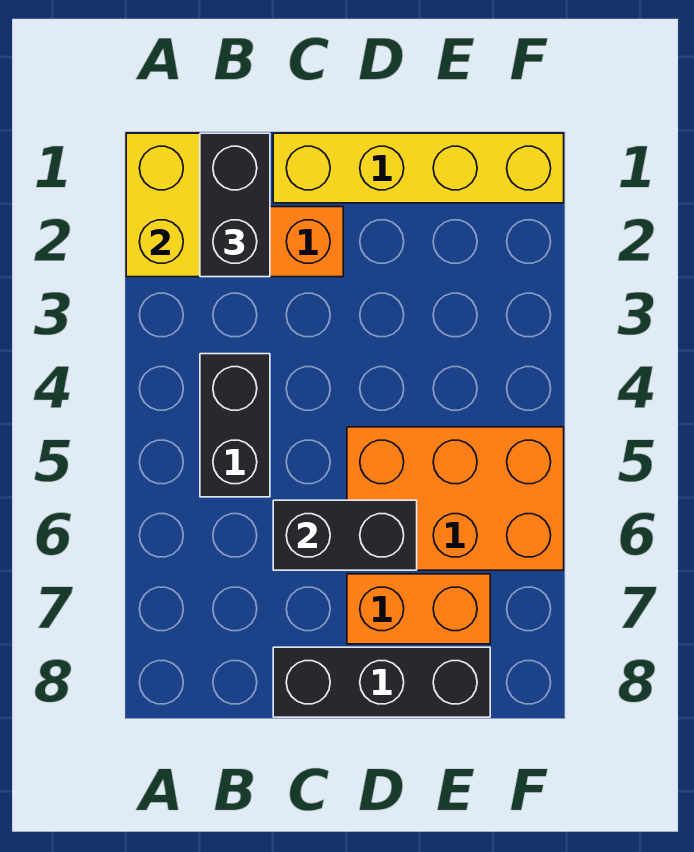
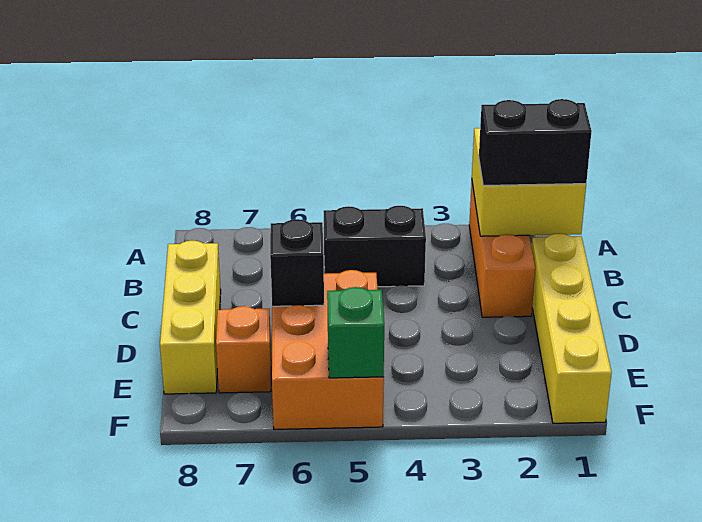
black brick C6:D6 level 2 -> black brick D6 level 2
black brick C8:E8 level 1 -> yellow brick C8:E8 level 1
orange brick D7:E7 level 1 -> orange brick E7 level 1
none -> green brick F5 level 2

